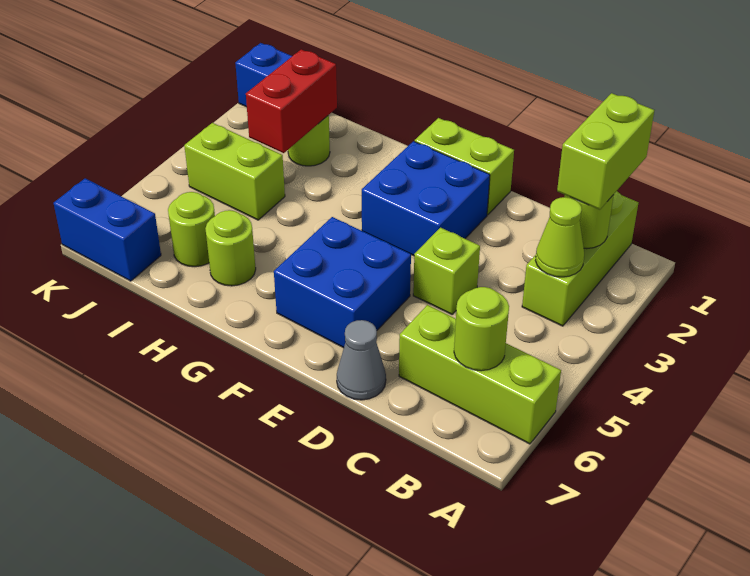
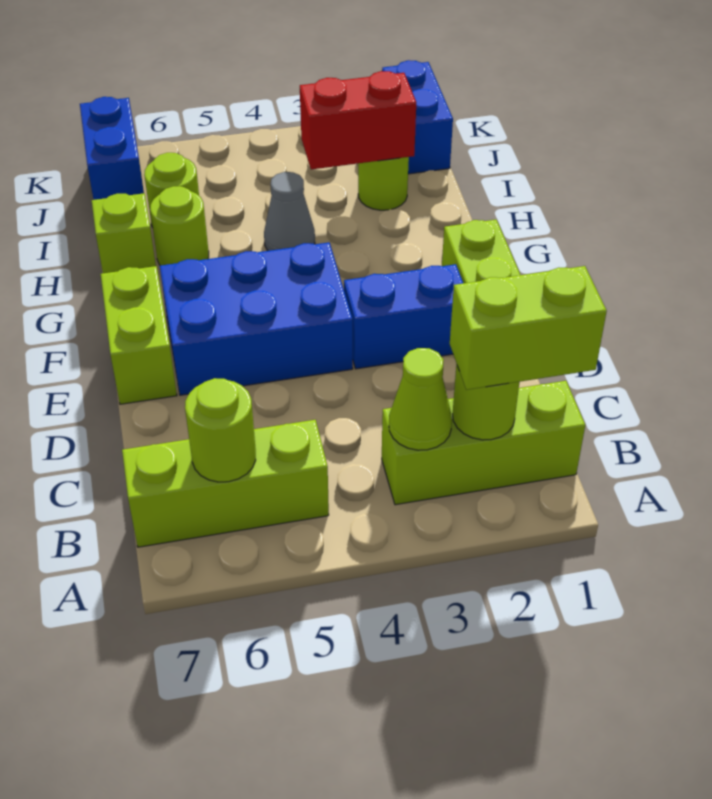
lime brick A6:C6 level 1 -> lime brick B5:B7 level 1
lime brick D4 level 1 -> lime brick H7 level 1
grey cone D7 level 1 -> grey cone H4 level 1
blue brick E2:F3 level 1 -> blue brick E2:E3 level 1
blue brick E5:F6 level 1 -> blue brick E4:F6 level 1
lime brick I4:J4 level 1 -> lime brick E7:F7 level 1

